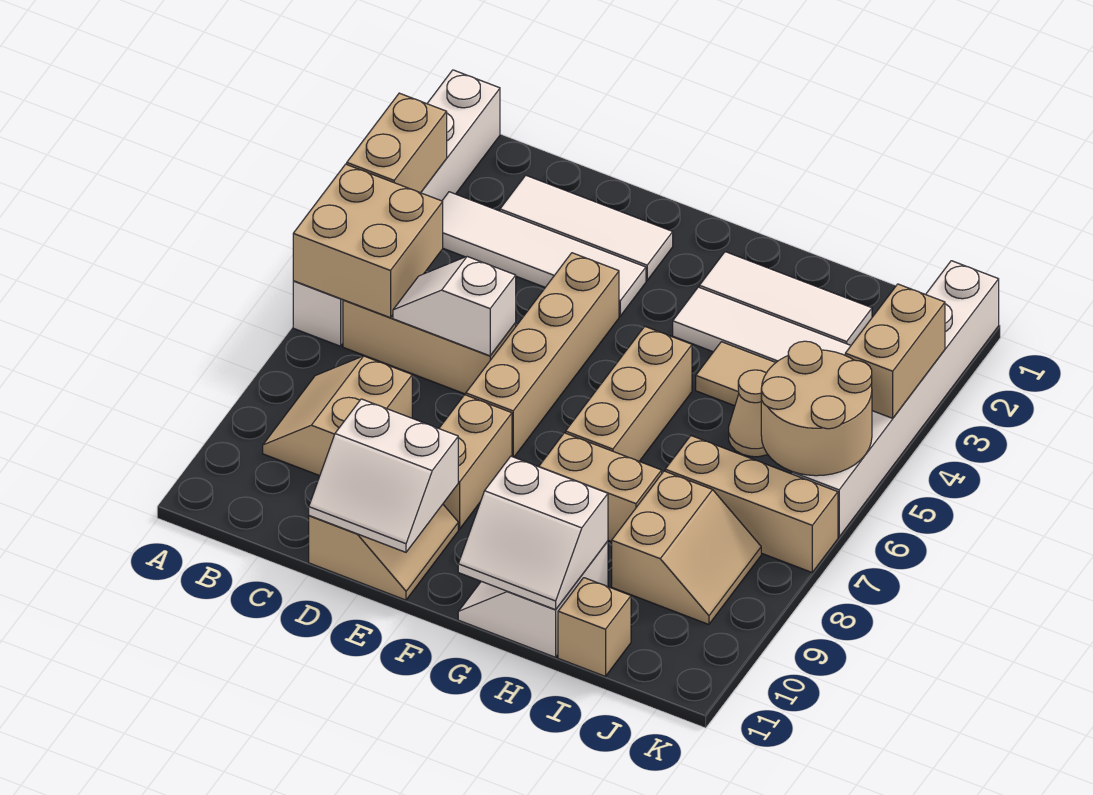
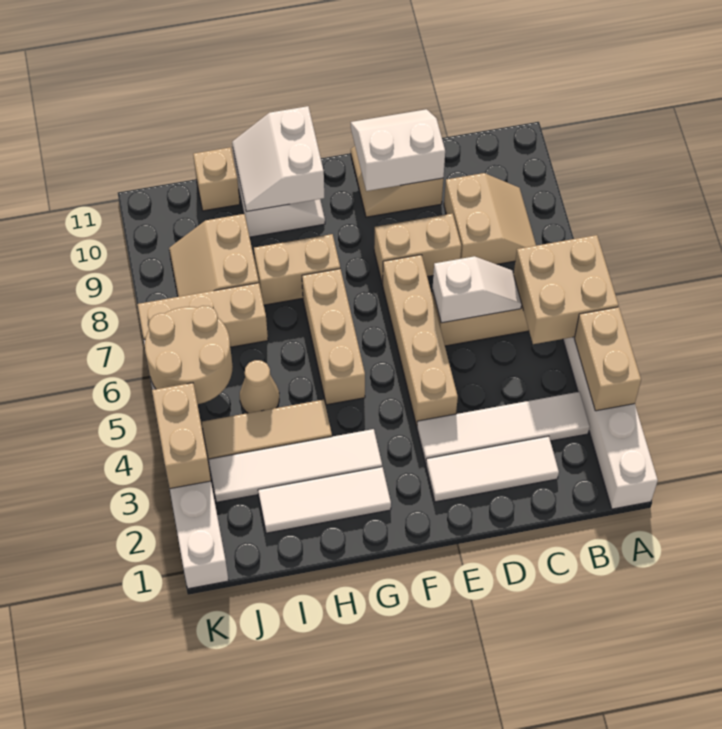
tan brick E8:E9 level 1 -> tan brick D8:E8 level 1
white slope G10:H11 level 2 top 10 -> white slope G10:H11 level 2 top G

